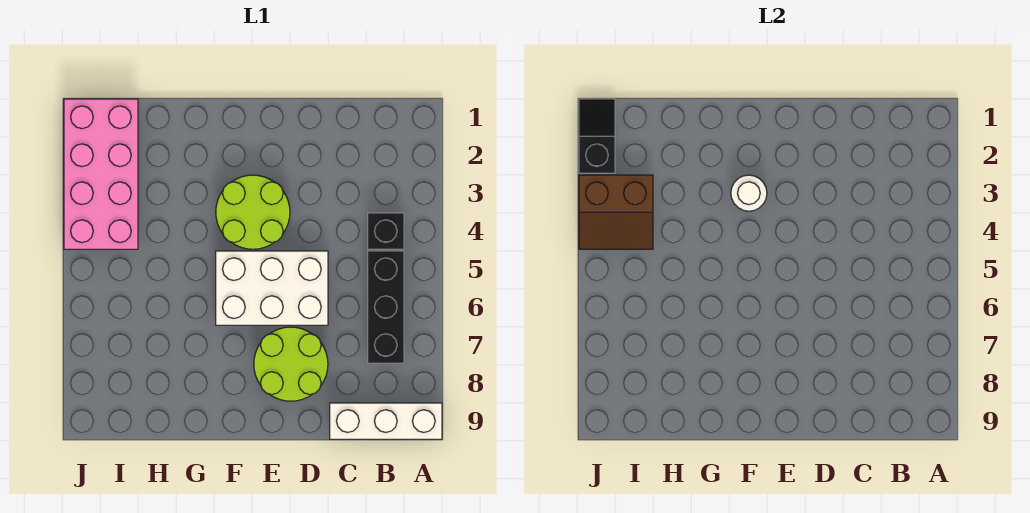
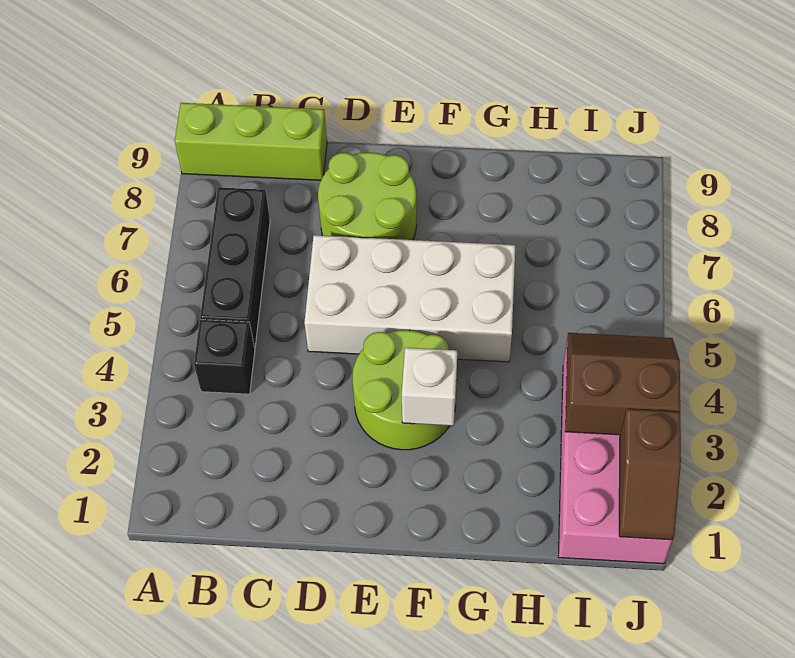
white brick A9:C9 level 1 -> lime brick A9:C9 level 1
white brick D5:F6 level 1 -> white brick D5:G6 level 1
white round brick F3 level 2 -> white brick F3 level 2
black slope J1:J2 level 2 top 2 -> brown slope J1:J2 level 2 top 2

